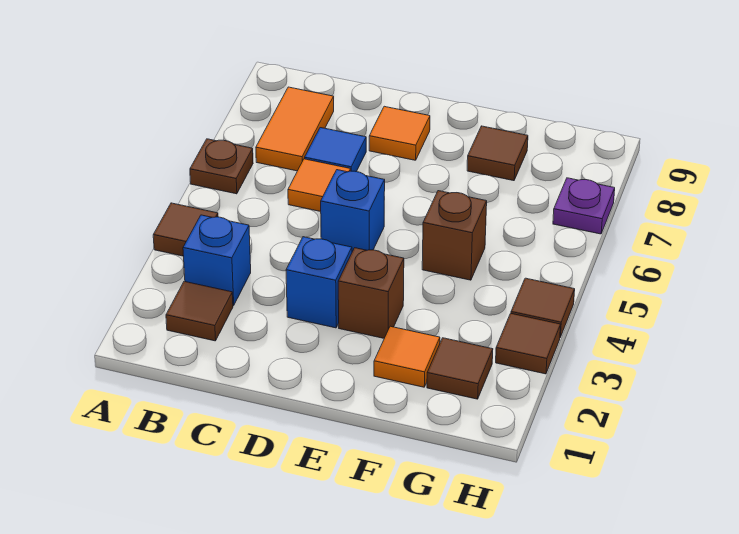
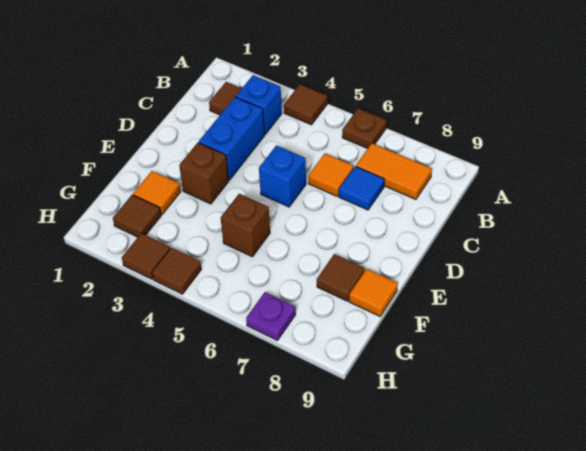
blue brick D3 level 1 -> blue brick C3:D3 level 1
orange tile D8 level 1 -> orange tile F9 level 1

